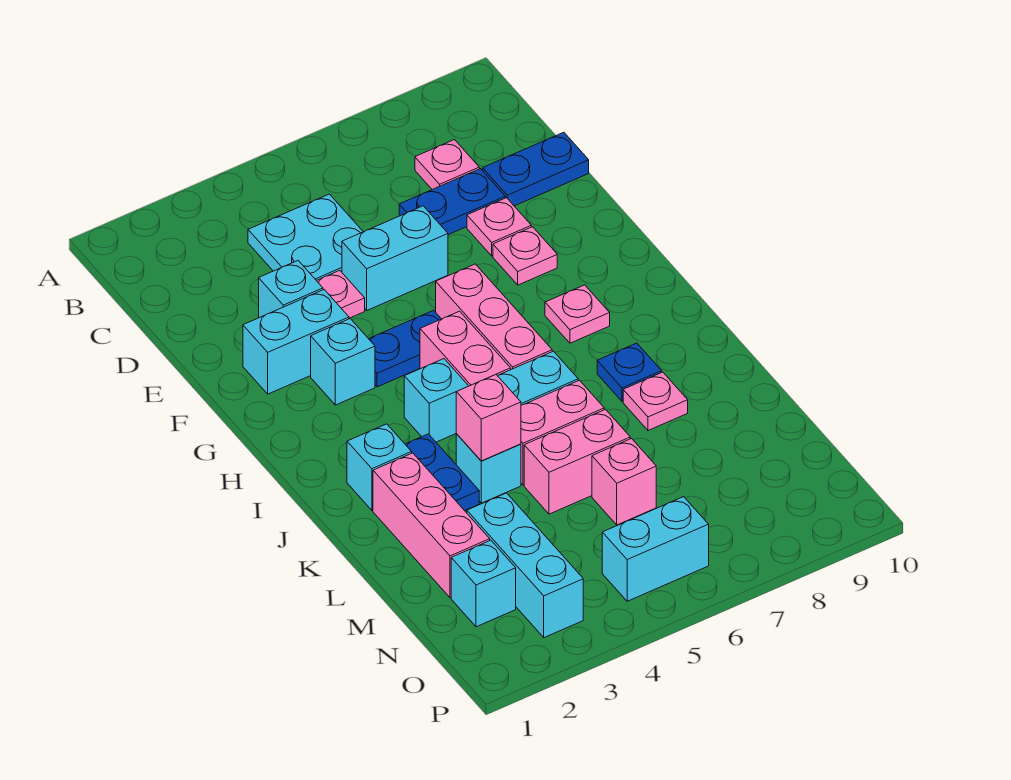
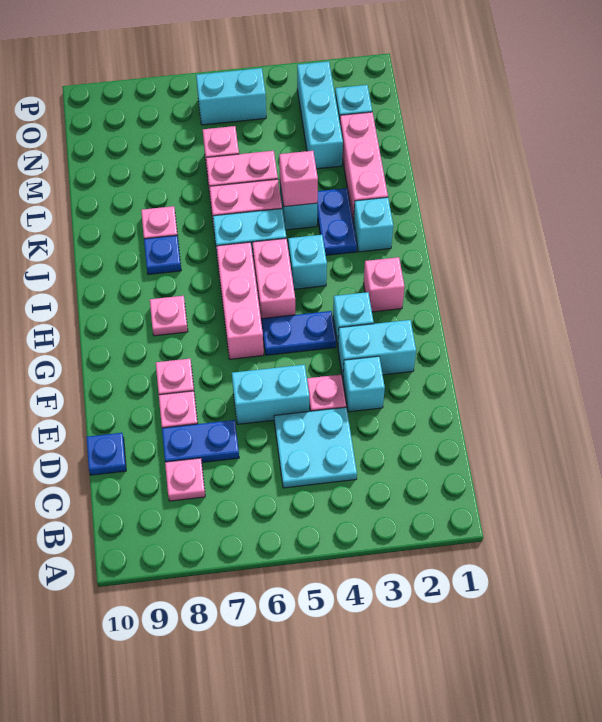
blue plate D9:D10 level 1 -> blue plate D10 level 1
none -> pink brick H2 level 1

